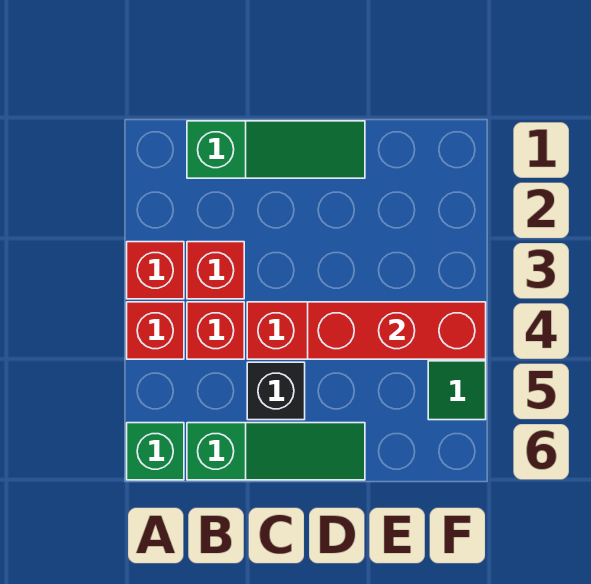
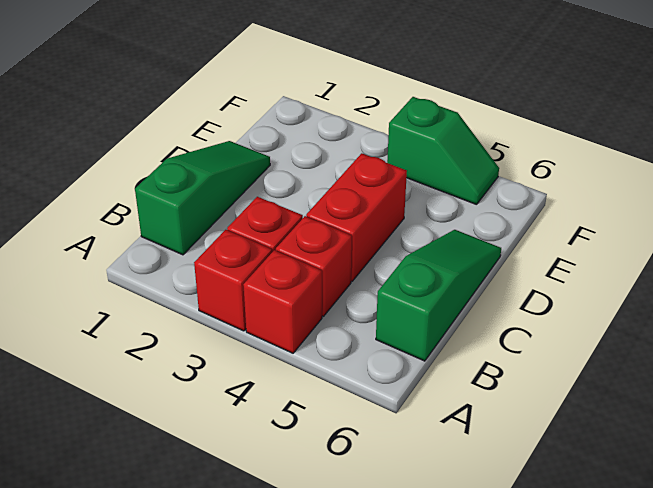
green brick A6 level 1 -> none
black brick C5 level 1 -> none
red brick D4:F4 level 2 -> none

